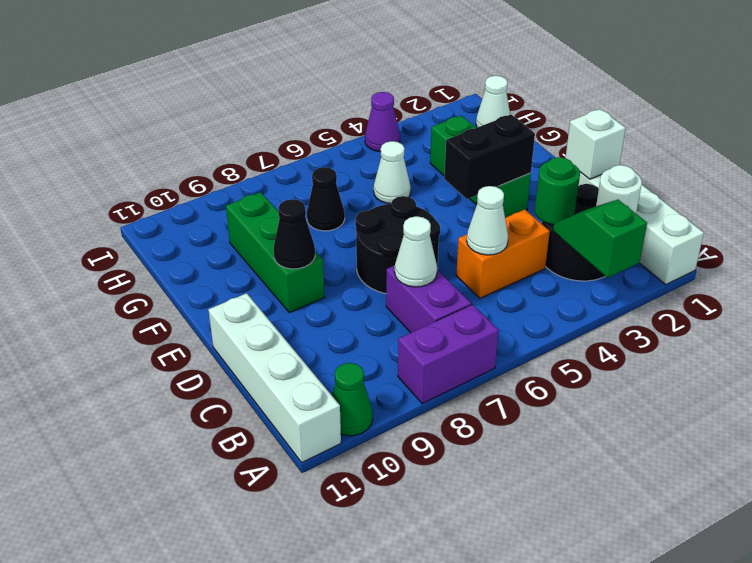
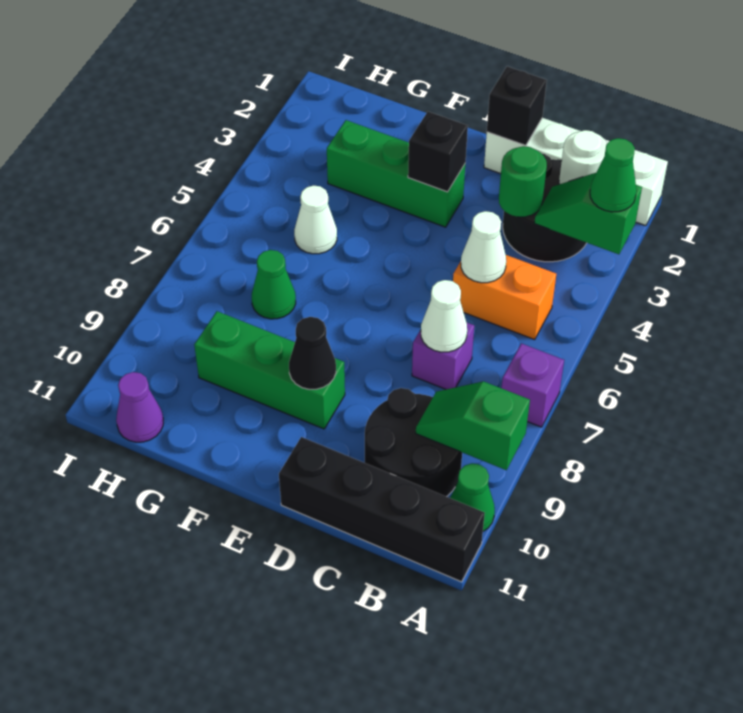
none -> green cone A3 level 3
purple brick A7:A8 level 1 -> purple brick A7 level 1
none -> green slope A9:B9 level 2 top A
white brick A11:D11 level 1 -> black brick A11:D11 level 1
purple brick B7:C7 level 1 -> purple brick C7 level 1
orange brick C4:C5 level 1 -> orange brick B5:C5 level 1
white brick D1 level 2 -> black brick D1 level 2
black round brick D6:E7 level 1 -> black round brick B9:C10 level 1
black brick E3:E4 level 2 -> black brick E3 level 2
black cone G7 level 1 -> green cone G7 level 1
white cone H1 level 1 -> none
purple cone I4 level 1 -> purple cone H11 level 1

